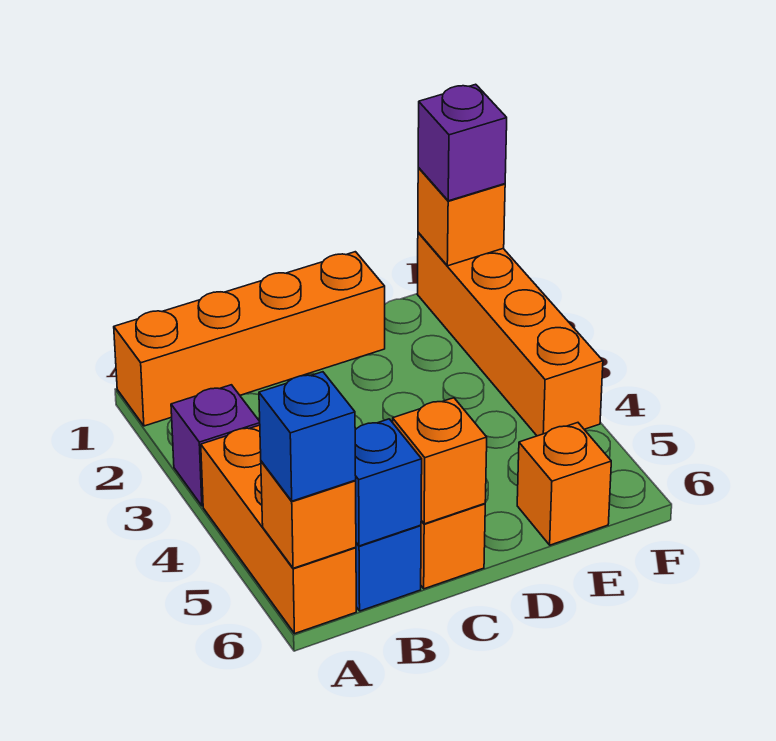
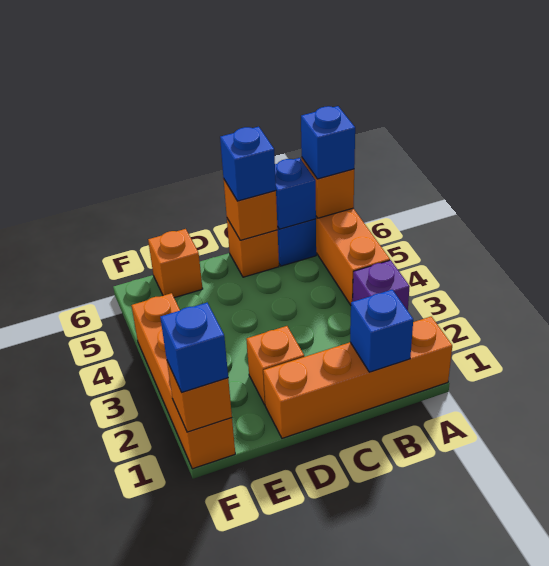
none -> blue brick B1 level 2
none -> blue brick C6 level 3
none -> orange brick D2 level 1
purple brick F1 level 3 -> blue brick F1 level 3

